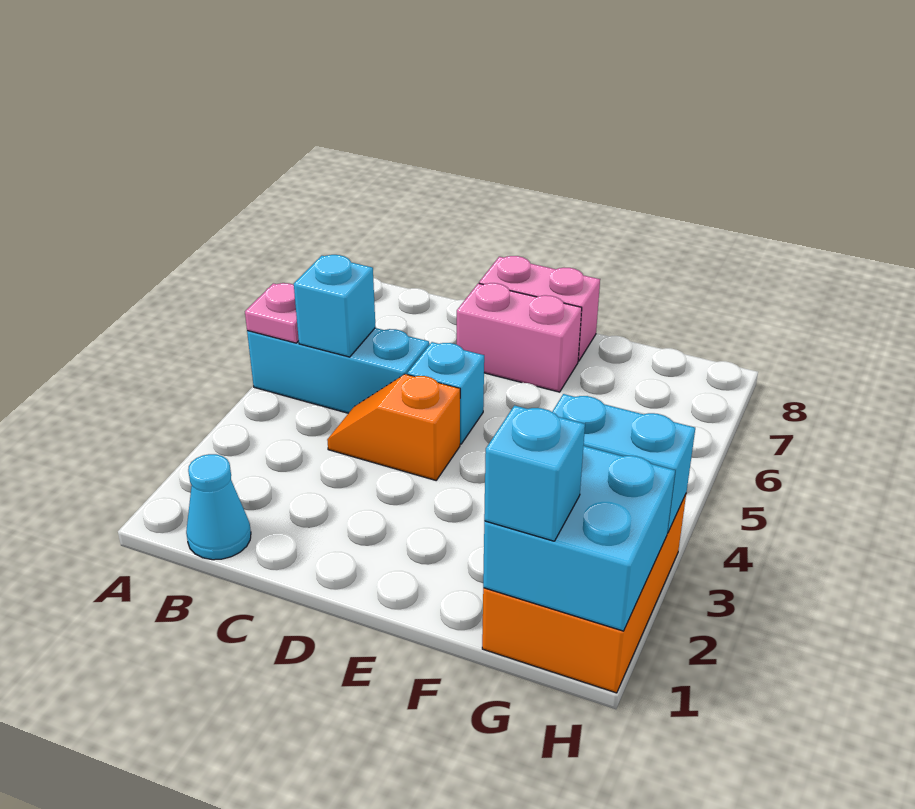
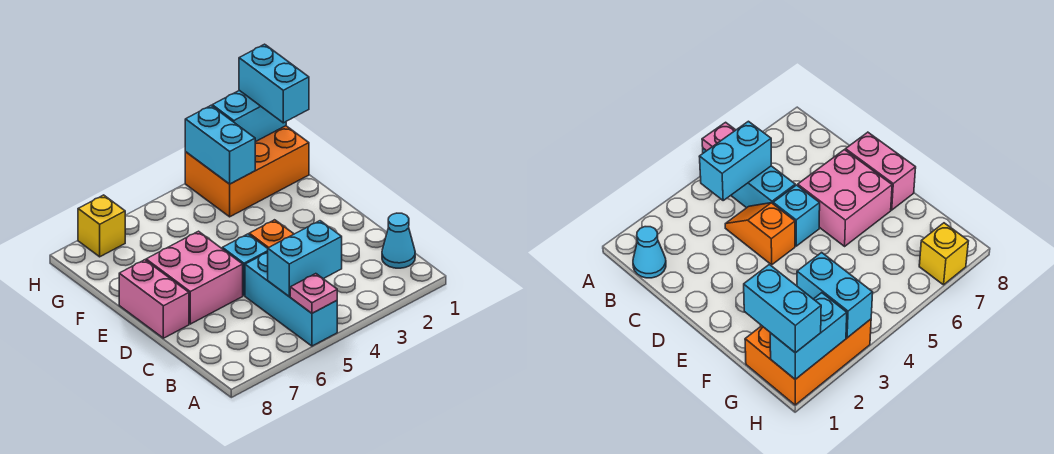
cyan brick B5 level 2 -> cyan brick B4:B5 level 2
pink brick D7:E7 level 1 -> pink brick D6:E7 level 1
cyan brick G1:H2 level 2 -> cyan brick H1:H2 level 2
cyan brick G1 level 3 -> cyan brick G1:H1 level 3
none -> yellow brick H7 level 1

